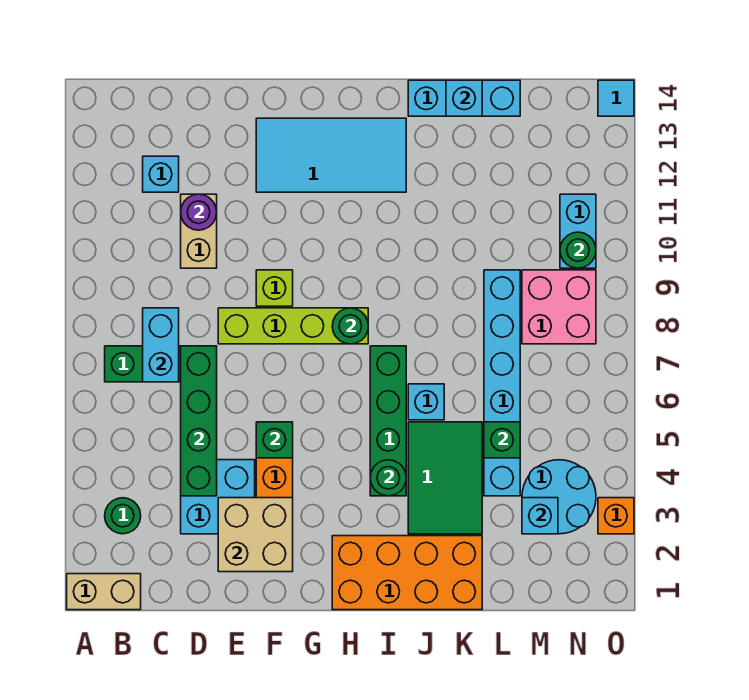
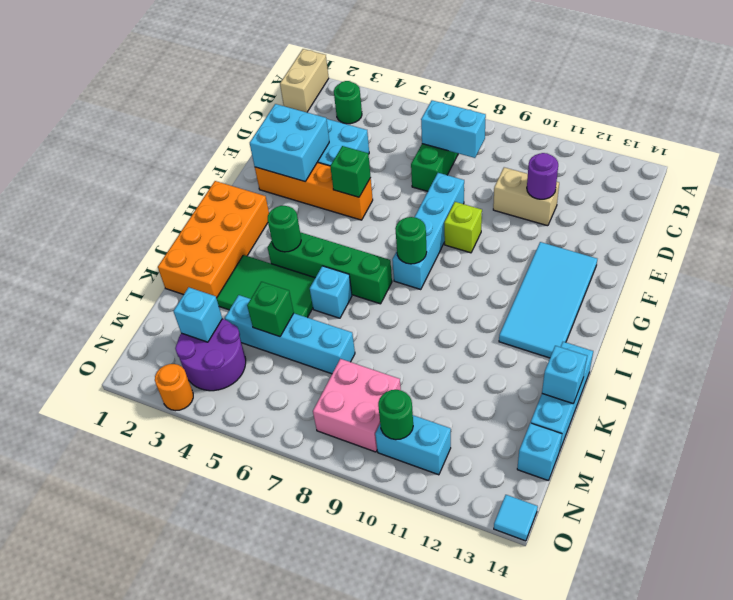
cyan brick C12 level 1 -> cyan brick M14 level 1
green brick D4:D7 level 2 -> none
tan brick E2:F3 level 2 -> cyan brick E2:F3 level 2
lime brick E8:H8 level 1 -> cyan brick E8:H8 level 1
cyan brick L4:L9 level 1 -> cyan brick L4:L7 level 1
cyan round brick M3:N4 level 1 -> purple round brick M3:N4 level 1
orange brick O3 level 1 -> orange round brick O3 level 1

